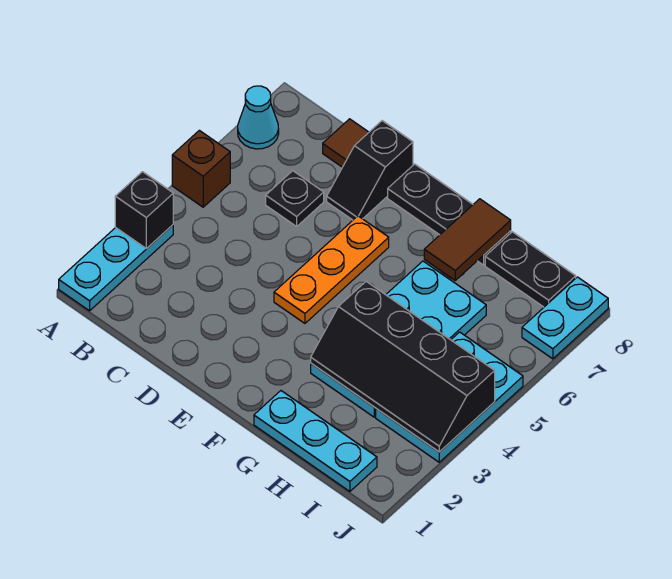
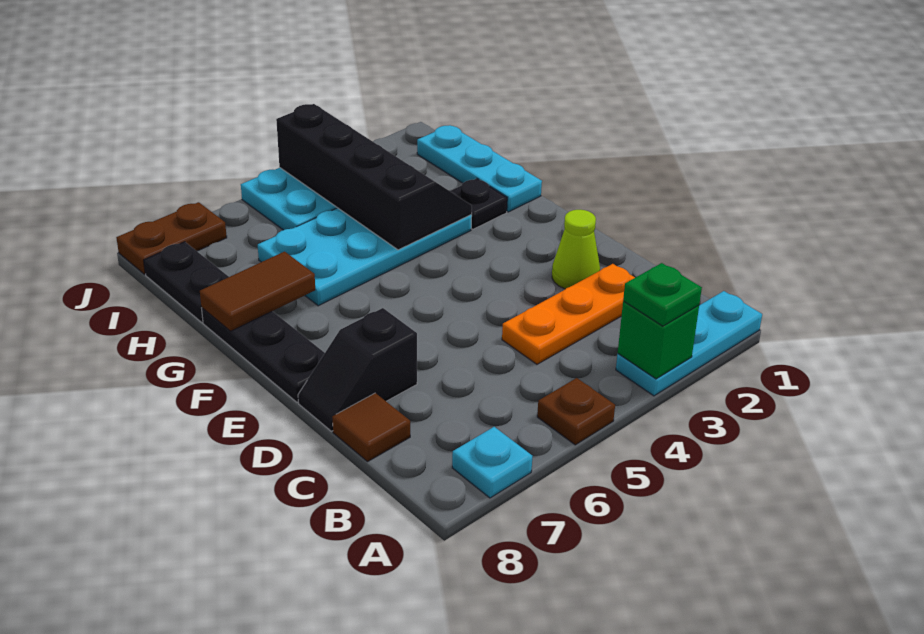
black brick A3 level 2 -> green brick A3 level 2
none -> green plate A3 level 3
brown brick A5 level 1 -> brown plate A5 level 1
cyan cone A7 level 1 -> cyan plate A7 level 1
black plate C6 level 1 -> black plate G2 level 1
none -> lime cone D2 level 1
black slope D7:D8 level 1 top 8 -> black slope D7:D8 level 1 top 7
orange plate E4:E6 level 1 -> orange plate C2:C4 level 1
cyan plate J7:J8 level 1 -> brown plate J7:J8 level 1

